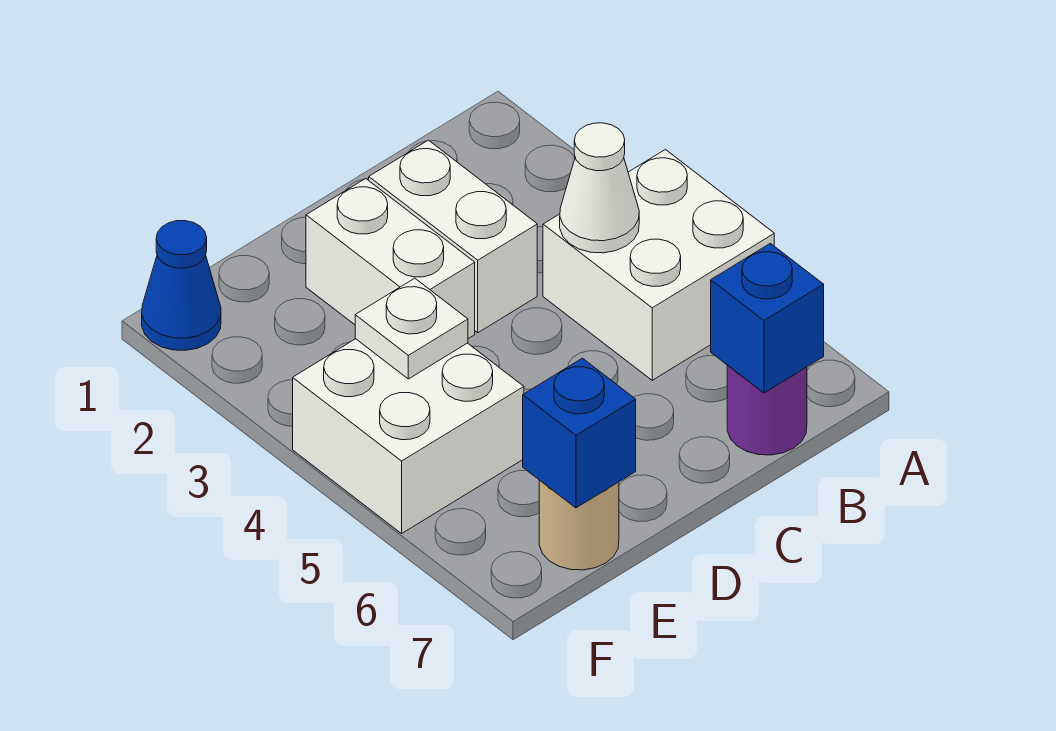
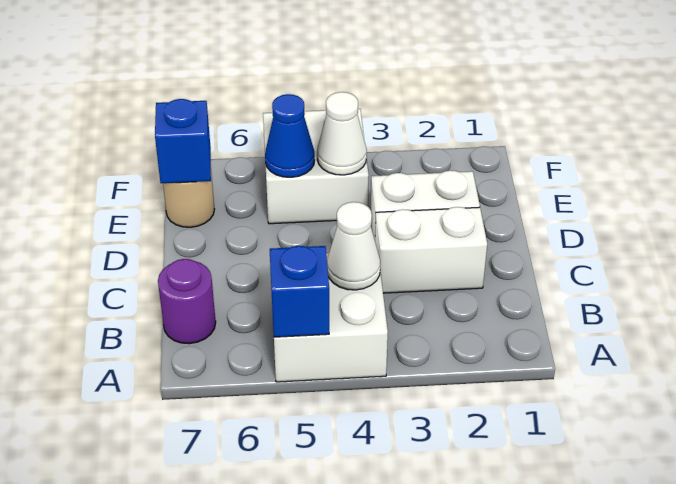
blue brick B7 level 2 -> blue brick A5 level 2
white plate E4 level 2 -> white cone E4 level 2
blue cone F1 level 1 -> blue cone E5 level 2

